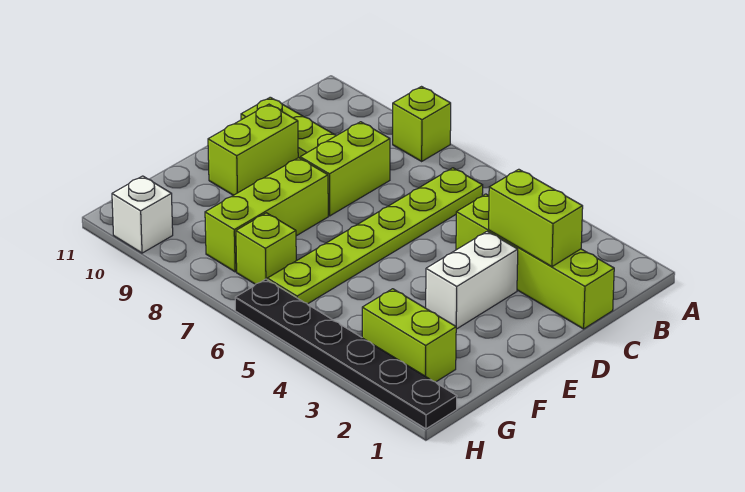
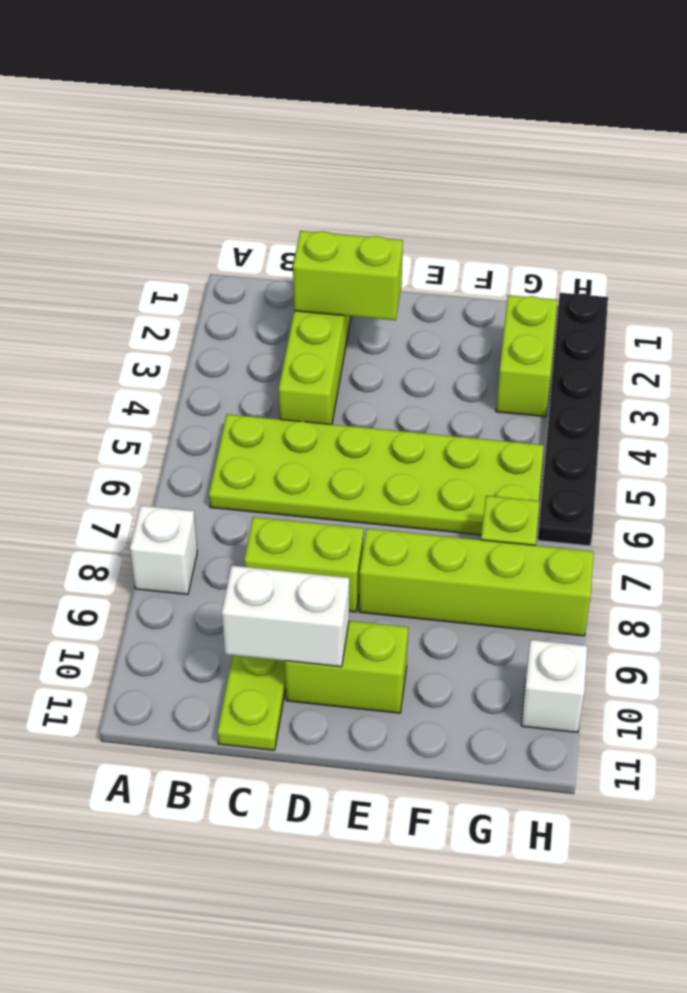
lime brick A8 level 1 -> white brick A8 level 1
lime plate B6:G6 level 1 -> lime plate B5:G6 level 1
lime brick C2:C3 level 2 -> lime brick C2:D2 level 2
white brick D3:E3 level 1 -> white brick C10:D10 level 2
lime brick E8:G8 level 1 -> lime brick E8:H8 level 1

